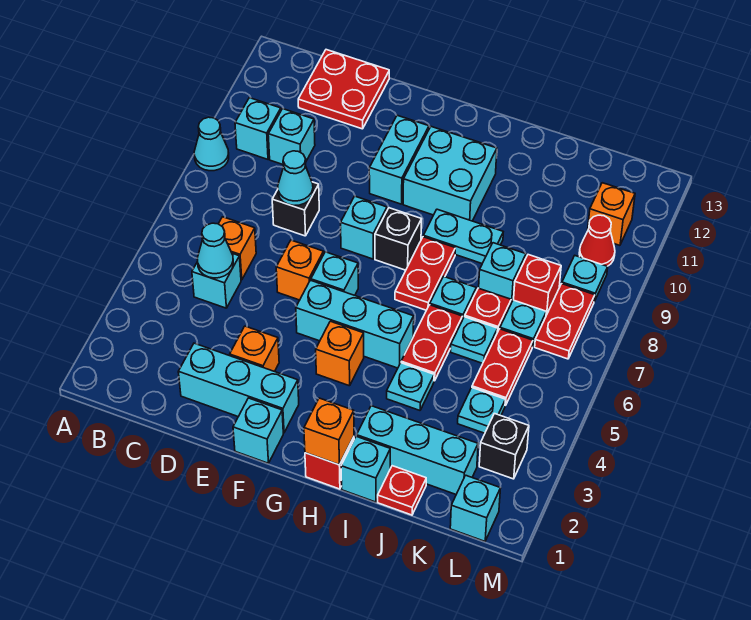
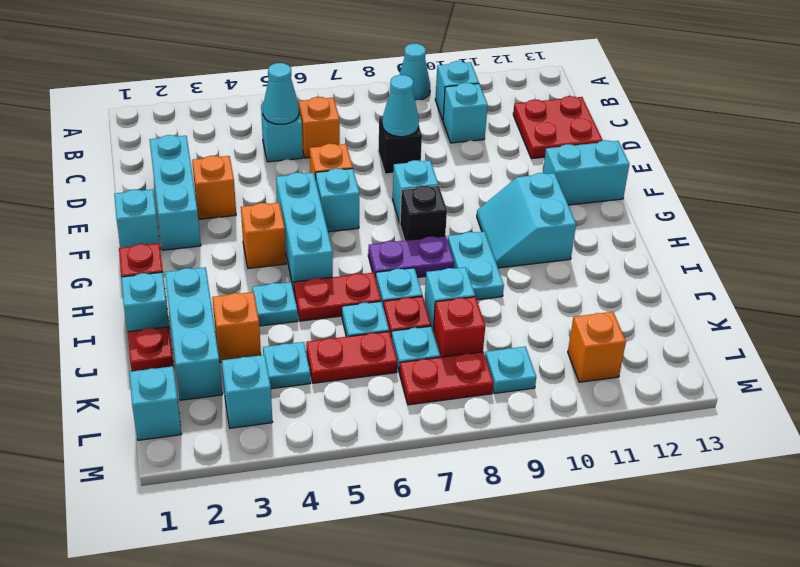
cyan brick F10:F11 level 1 -> cyan brick F12:F13 level 1
cyan brick G10:H11 level 1 -> cyan slope G10:H11 level 1 top 11
orange brick H1 level 2 -> orange brick J3 level 1
red plate H7:H8 level 1 -> purple plate H7:H8 level 1
black brick L3 level 1 -> cyan brick L3 level 1
red cone L10 level 1 -> none

